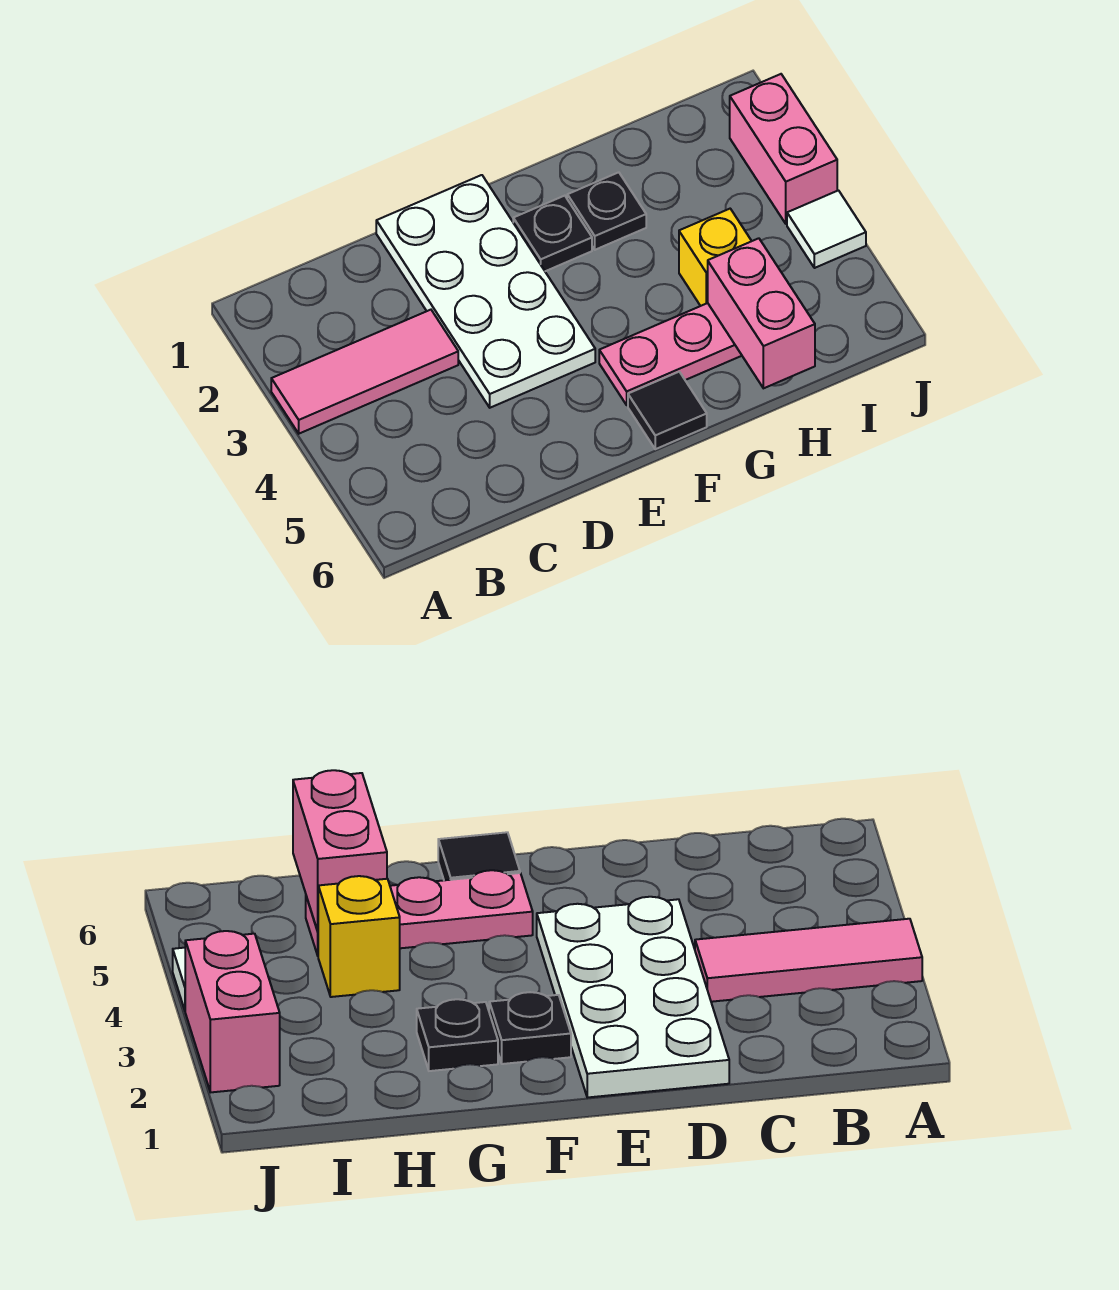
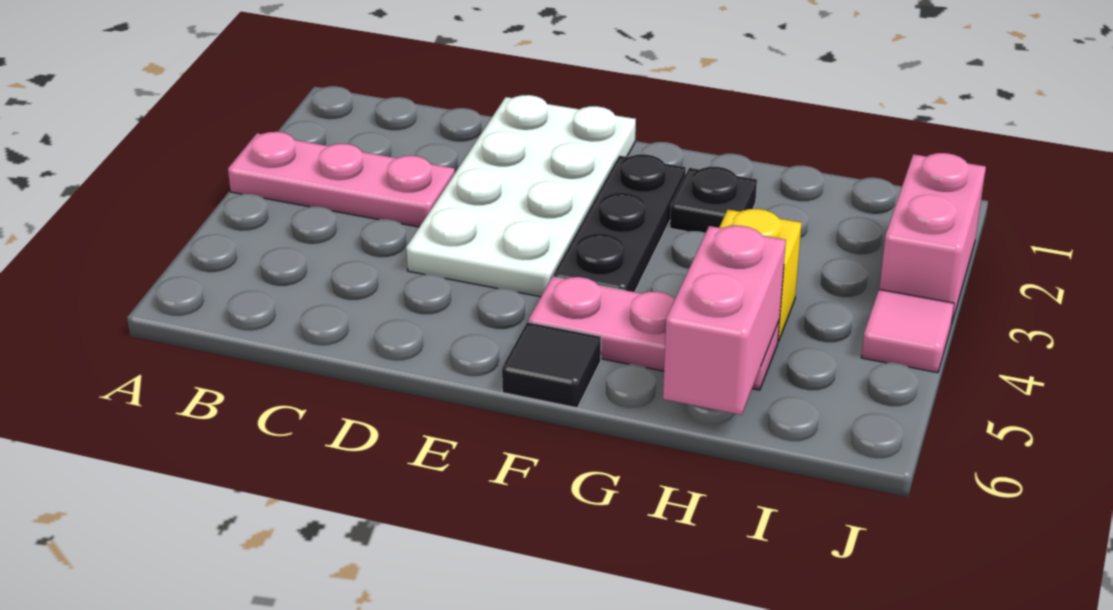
pink tile A3:C3 level 1 -> pink plate A3:C3 level 1
black plate F2 level 1 -> black plate F2:F4 level 1
white tile J4 level 1 -> pink tile J4 level 1

